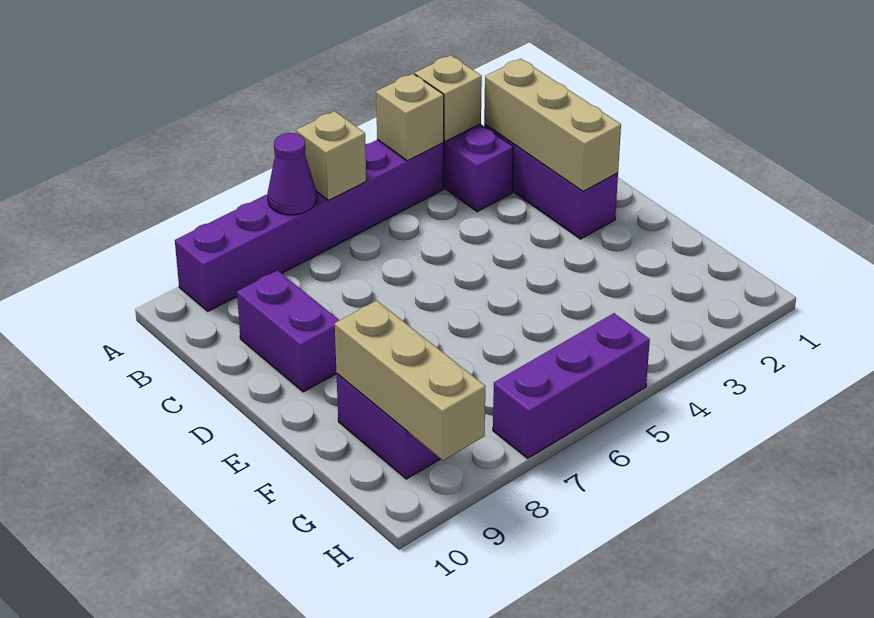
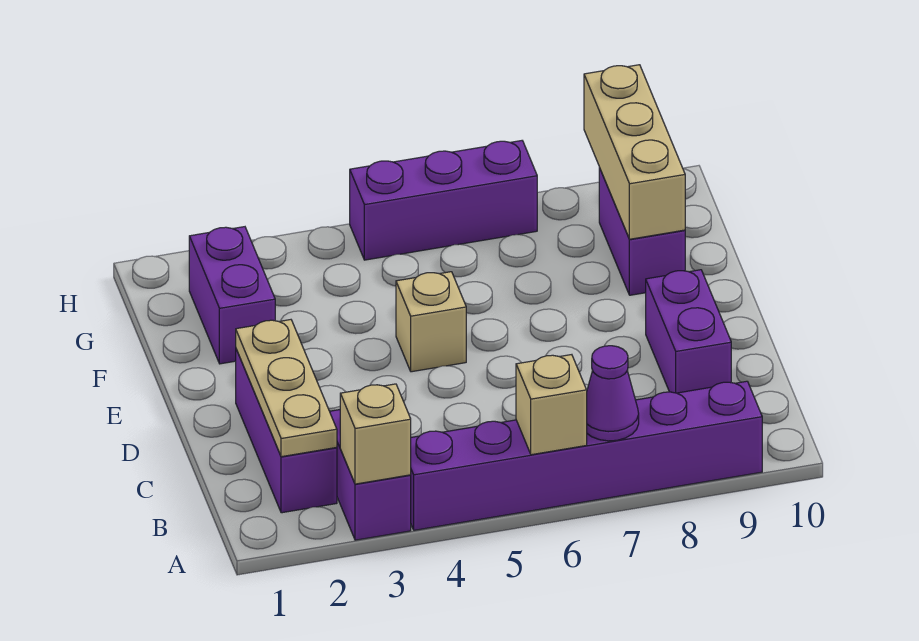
tan brick A4 level 2 -> tan brick E5 level 1
tan brick B2:D2 level 2 -> tan plate B2:D2 level 2
none -> purple brick F2:G2 level 1

